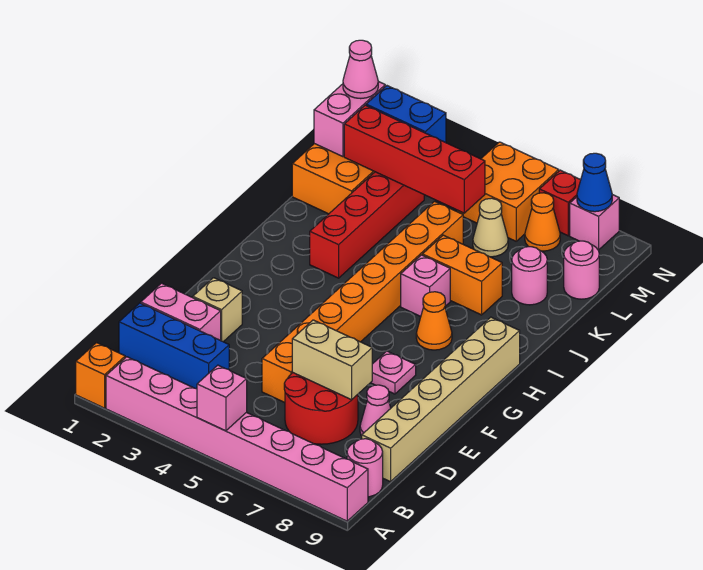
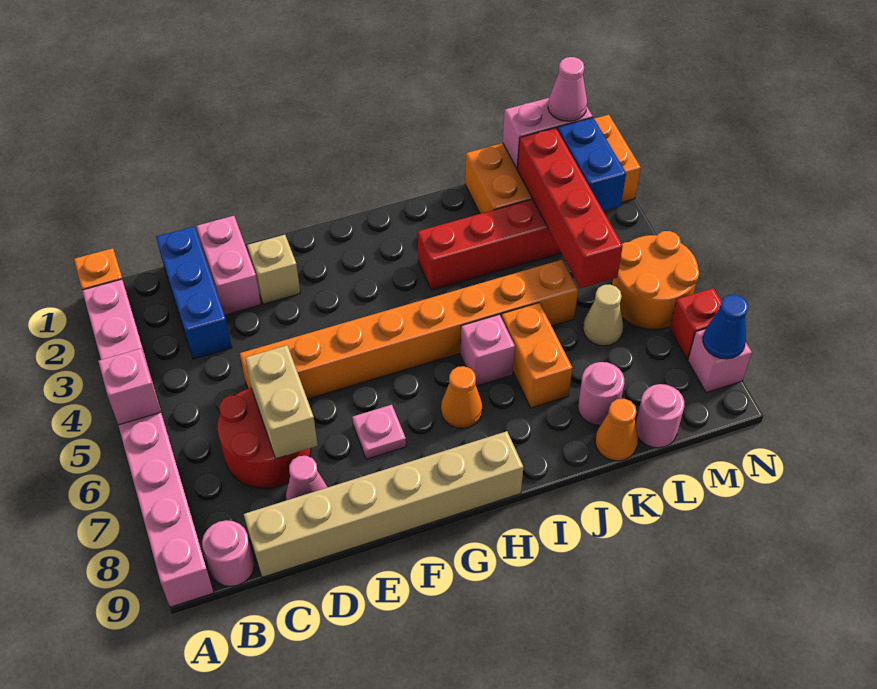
orange brick M5:N6 level 1 -> orange round brick M5:N6 level 1
orange cone M7 level 1 -> orange cone K9 level 1

